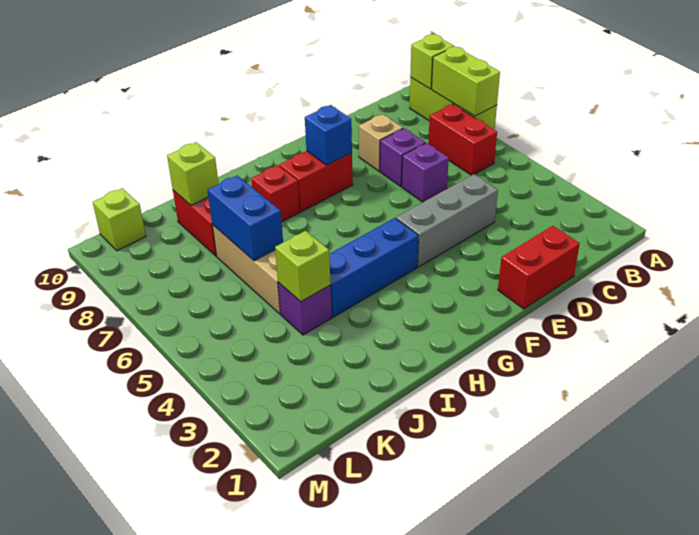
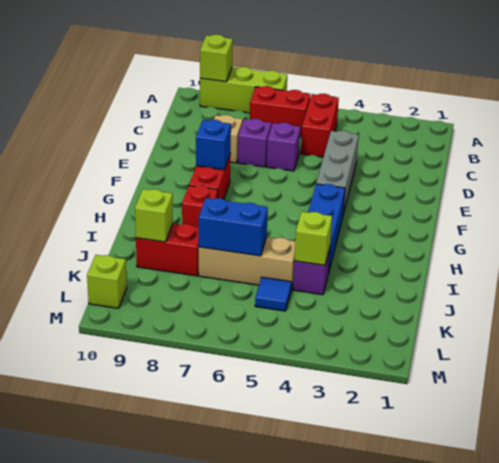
lime brick A7:A8 level 2 -> none
red brick D1:E1 level 1 -> red brick B5:C5 level 1
none -> blue tile K5 level 1

